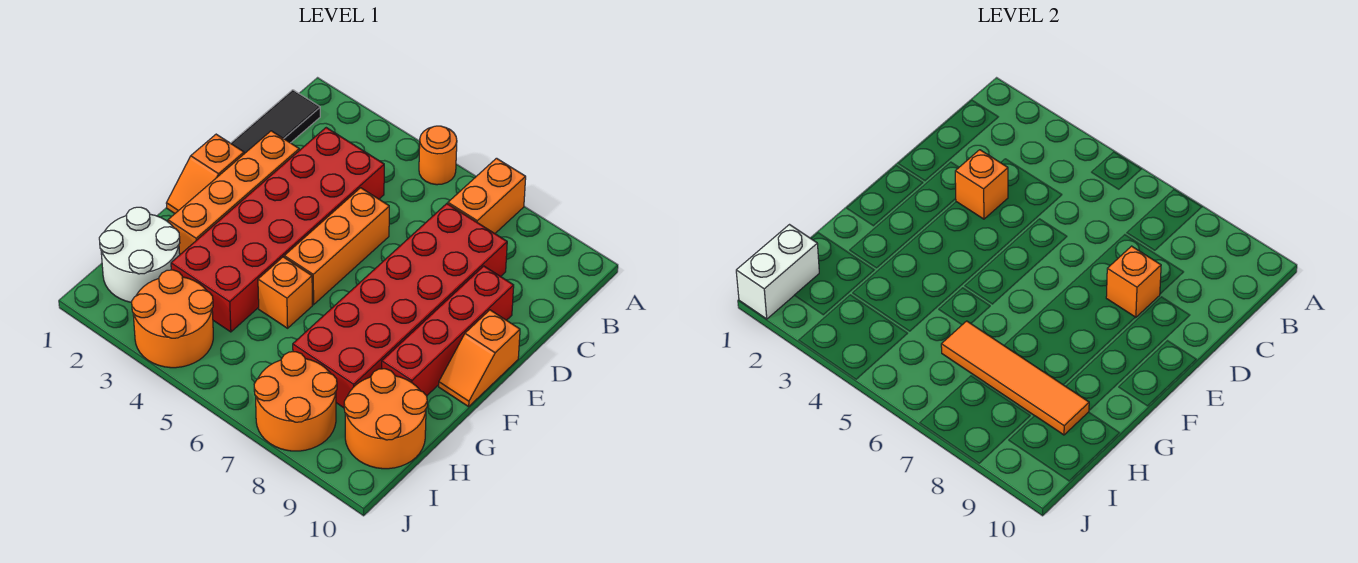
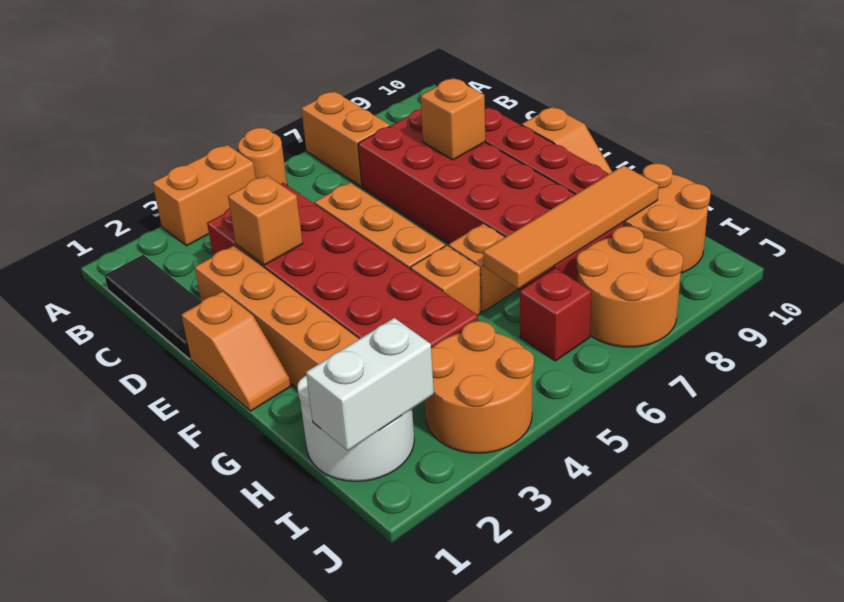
none -> orange brick A3:A4 level 1
none -> orange brick G6 level 1
white brick I1:J1 level 2 -> white brick I1:I2 level 2
none -> red brick I6 level 1

